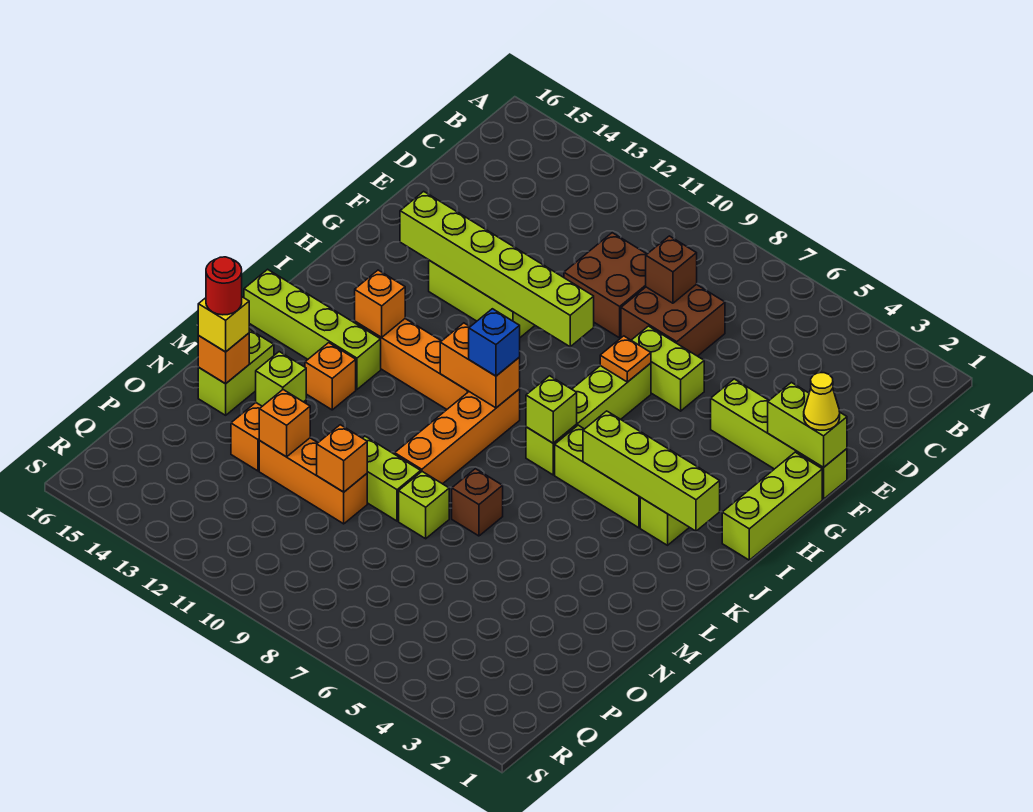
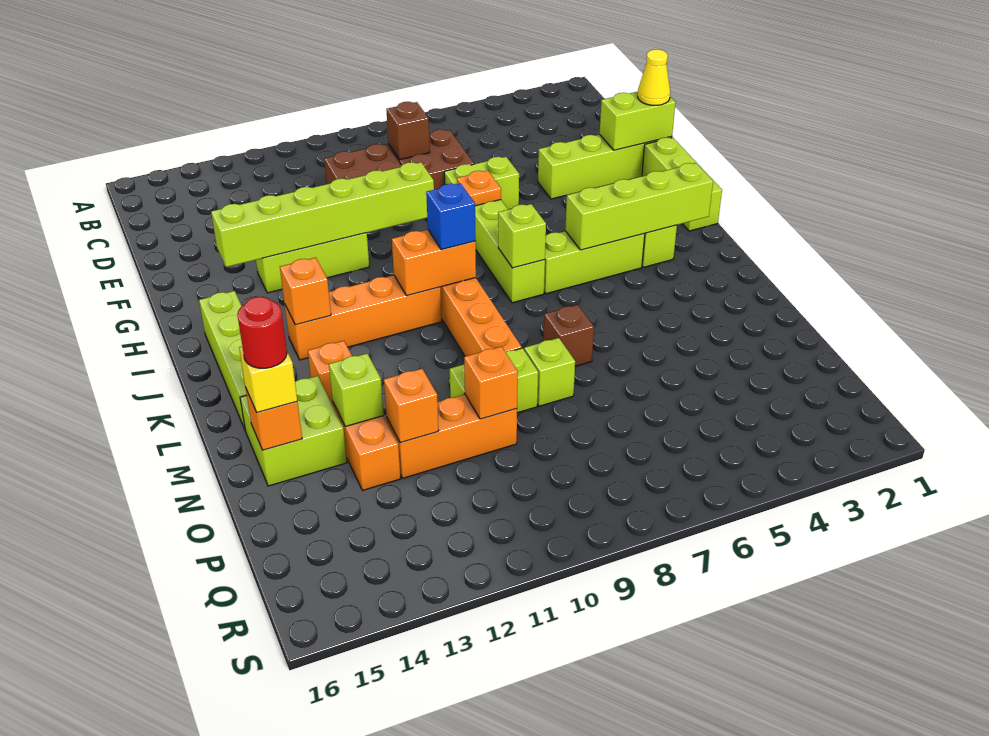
lime brick K13:K16 level 1 -> lime brick I15:L15 level 1
lime brick M15:N15 level 1 -> lime brick M14:N15 level 1

